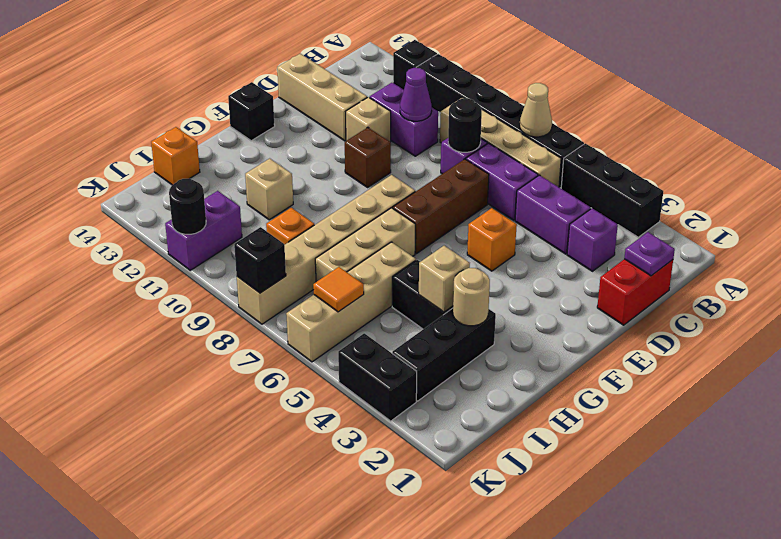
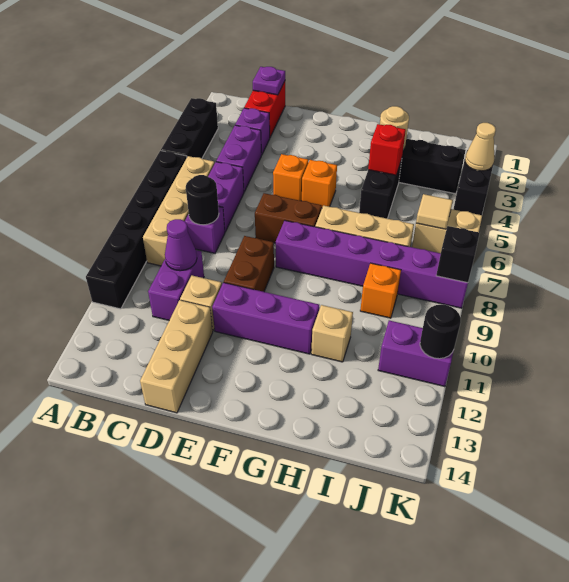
tan cone A7 level 2 -> tan cone K3 level 2
black brick A12 level 1 -> none
red brick C1:D1 level 1 -> red brick C1:C2 level 1
brown brick D7:F7 level 1 -> brown brick E7:F7 level 1
brown brick E10 level 1 -> brown brick E9:E10 level 1
none -> purple brick E11:G11 level 1
tan brick F8:K8 level 1 -> purple brick F8:K8 level 1
black brick F14 level 1 -> none
tan brick H4 level 2 -> red brick H4 level 2
tan brick H6:K6 level 1 -> tan brick J6:K6 level 1
orange brick I14 level 1 -> orange brick F5 level 1
orange tile J6 level 2 -> tan tile J6 level 2

